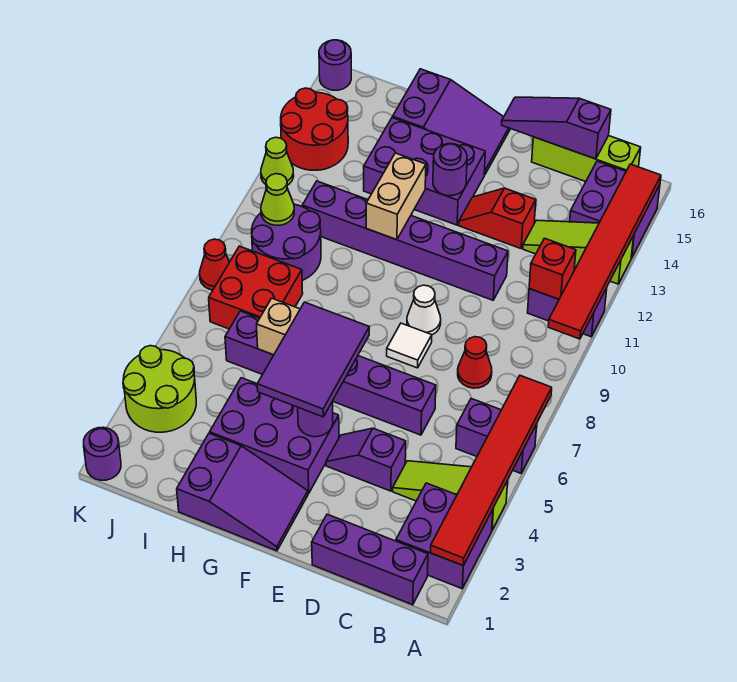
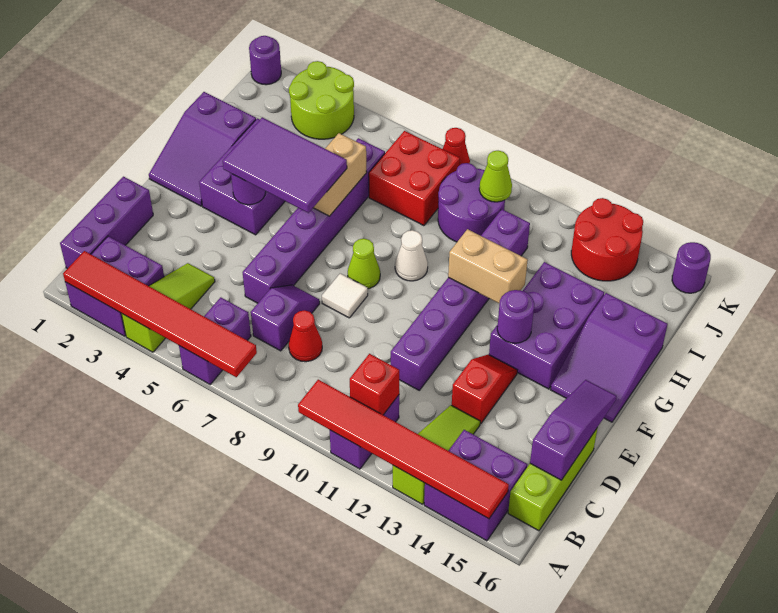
purple slope D4:E4 level 1 top D -> purple slope C7:D7 level 1 top C
white cone E9 level 1 -> white cone G9 level 1
lime cone K12 level 1 -> lime cone F8 level 1

